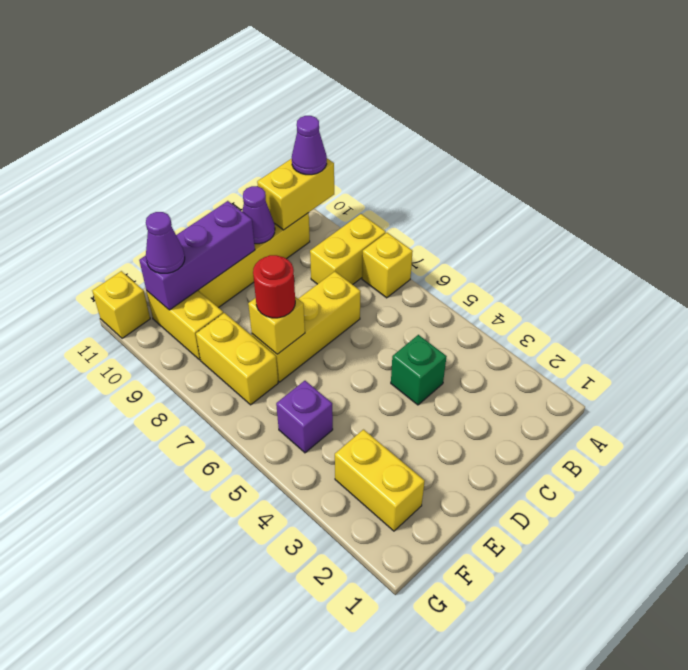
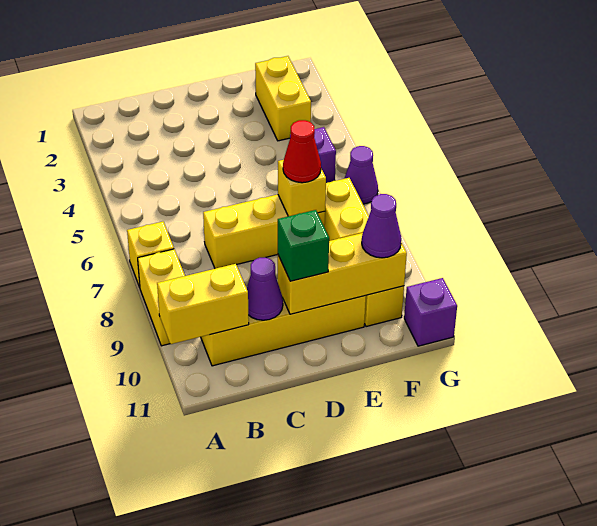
yellow brick A8:B8 level 1 -> yellow brick A8:A9 level 1
purple cone A10 level 3 -> purple cone G6 level 1
green brick C4 level 1 -> green brick D10 level 3
purple brick D10:F10 level 2 -> yellow brick D10:F10 level 2
red round brick E7 level 3 -> red cone E7 level 3
yellow brick G11 level 1 -> purple brick G11 level 1

